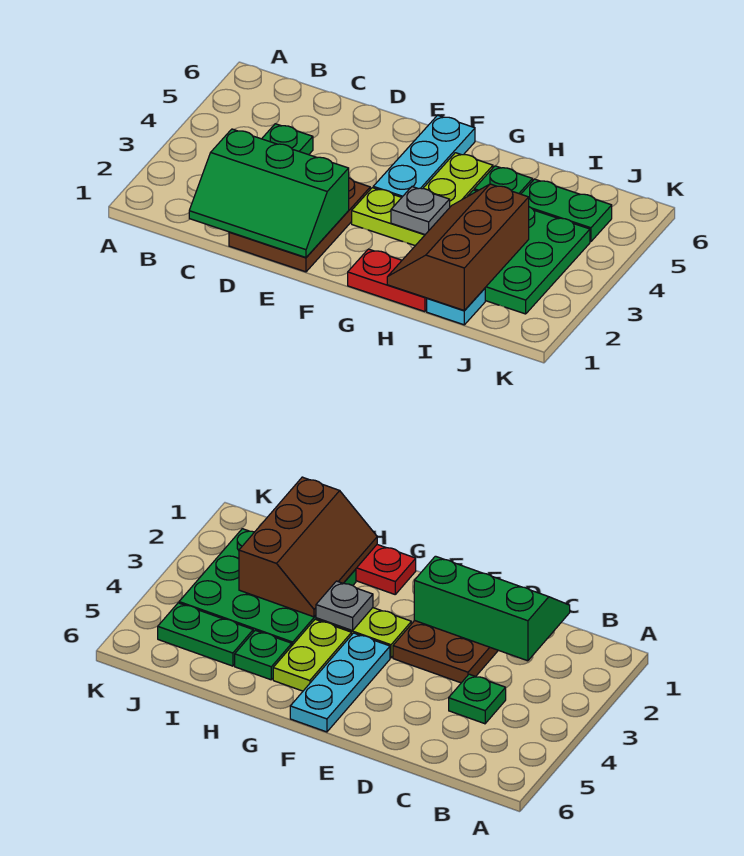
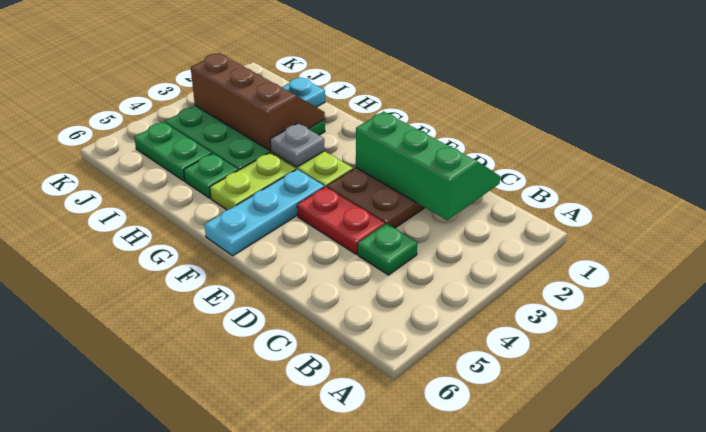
red plate G1:H1 level 1 -> red plate D4:E4 level 1
brown slope H1:I3 level 2 top I -> brown slope H2:J3 level 2 top 3

